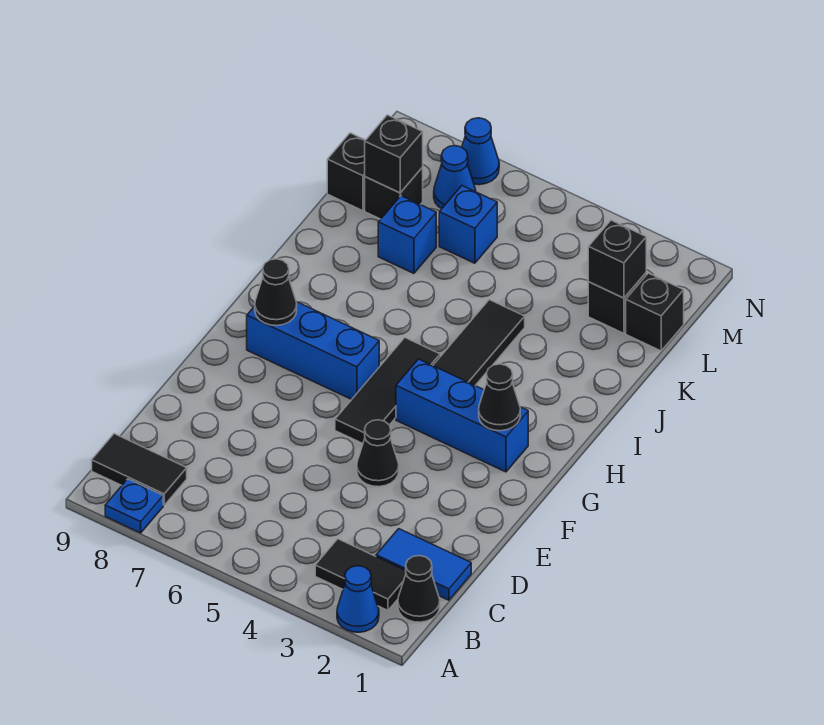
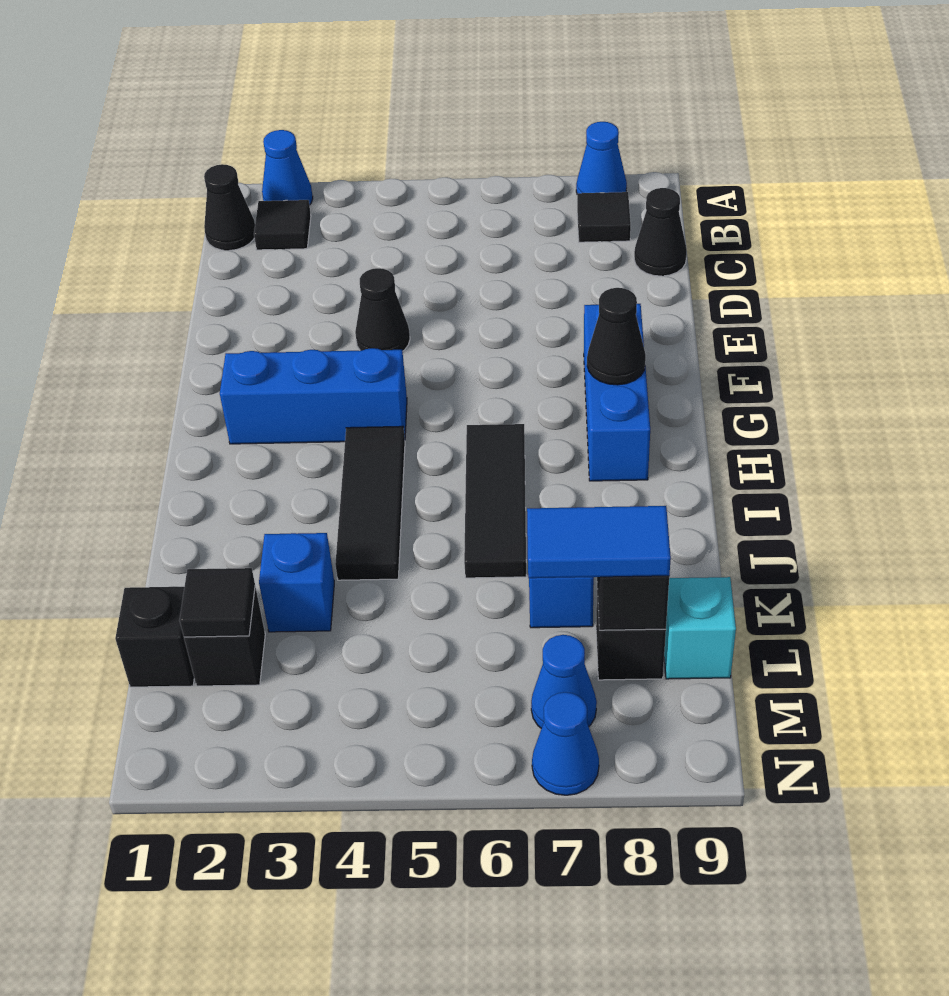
blue plate A8 level 1 -> blue cone A8 level 1
black tile B2:B3 level 1 -> black tile B2 level 1
black tile B8:B9 level 1 -> black tile B8 level 1
blue tile C1:C2 level 1 -> blue tile L7:L8 level 3
black tile F5:H5 level 1 -> black tile H6:J6 level 1
black cone G2 level 2 -> black cone C9 level 1
blue brick G6:G8 level 1 -> blue brick F8:H8 level 1
black brick L2 level 2 -> black tile L2 level 2
blue brick L6 level 1 -> blue brick K3 level 1
black brick L9 level 1 -> cyan brick L9 level 1

